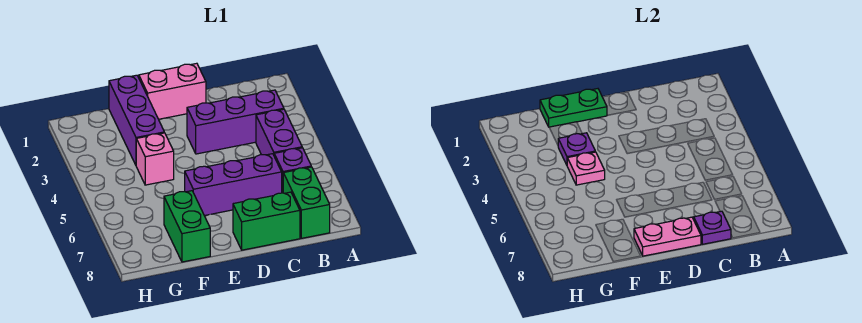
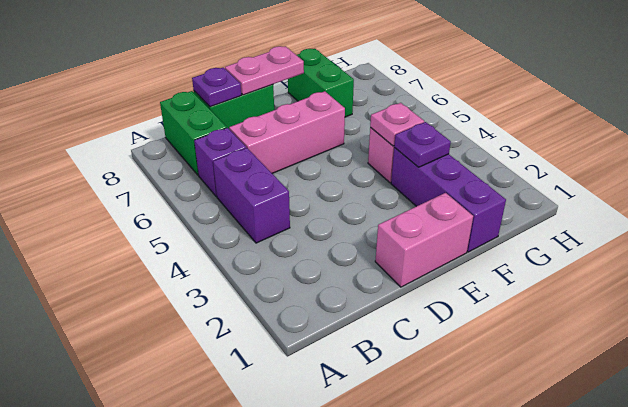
purple brick B3:D3 level 1 -> none
purple brick C6:E6 level 1 -> pink brick C6:E6 level 1
green plate E1:F1 level 2 -> none

